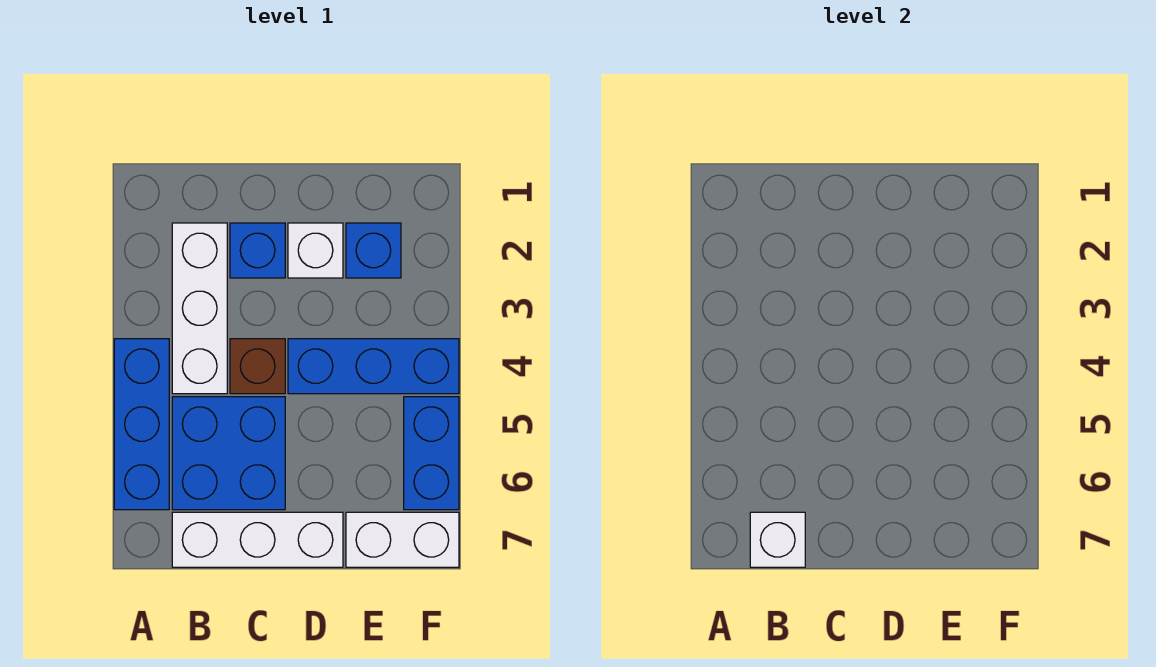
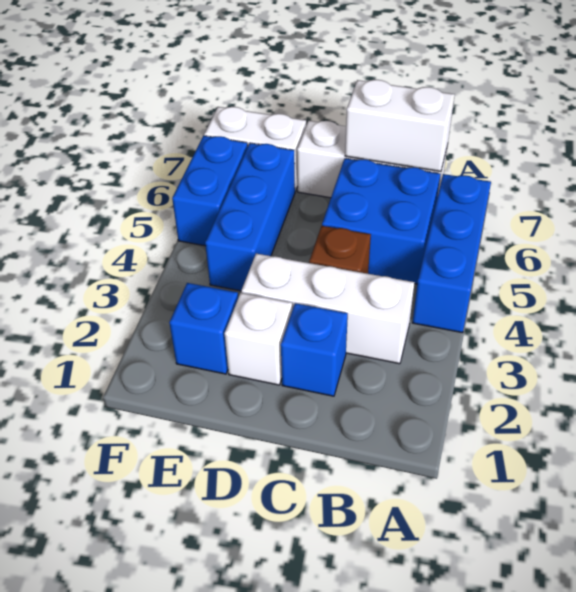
white brick B2:B4 level 1 -> white brick B3:D3 level 1
white brick B7 level 2 -> white brick B7:C7 level 2
blue brick D4:F4 level 1 -> blue brick E4:E6 level 1

